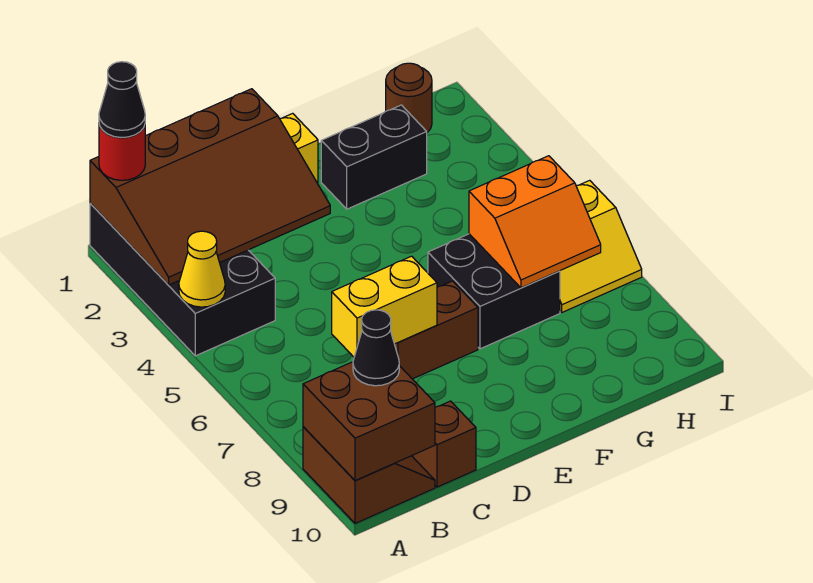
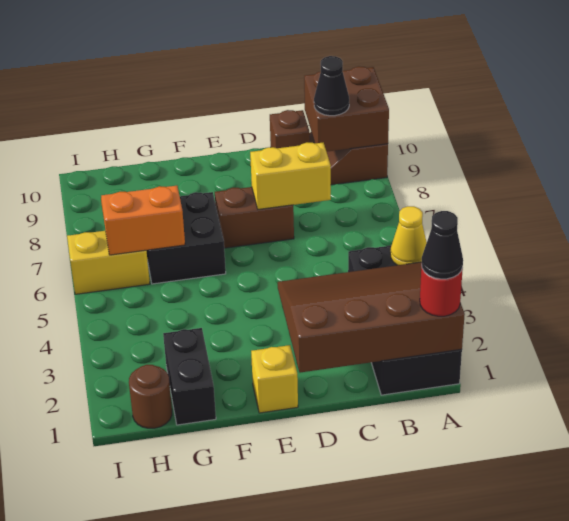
black brick F2:G2 level 1 -> black brick G1:G2 level 1

